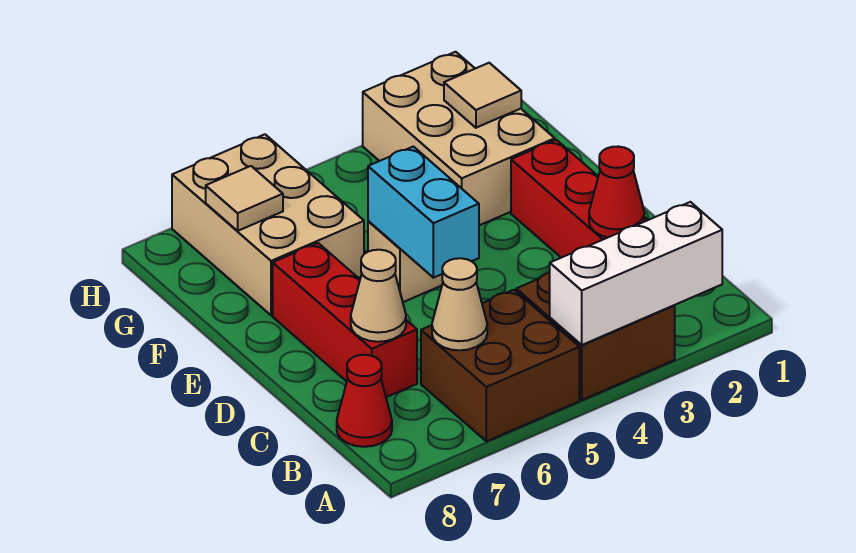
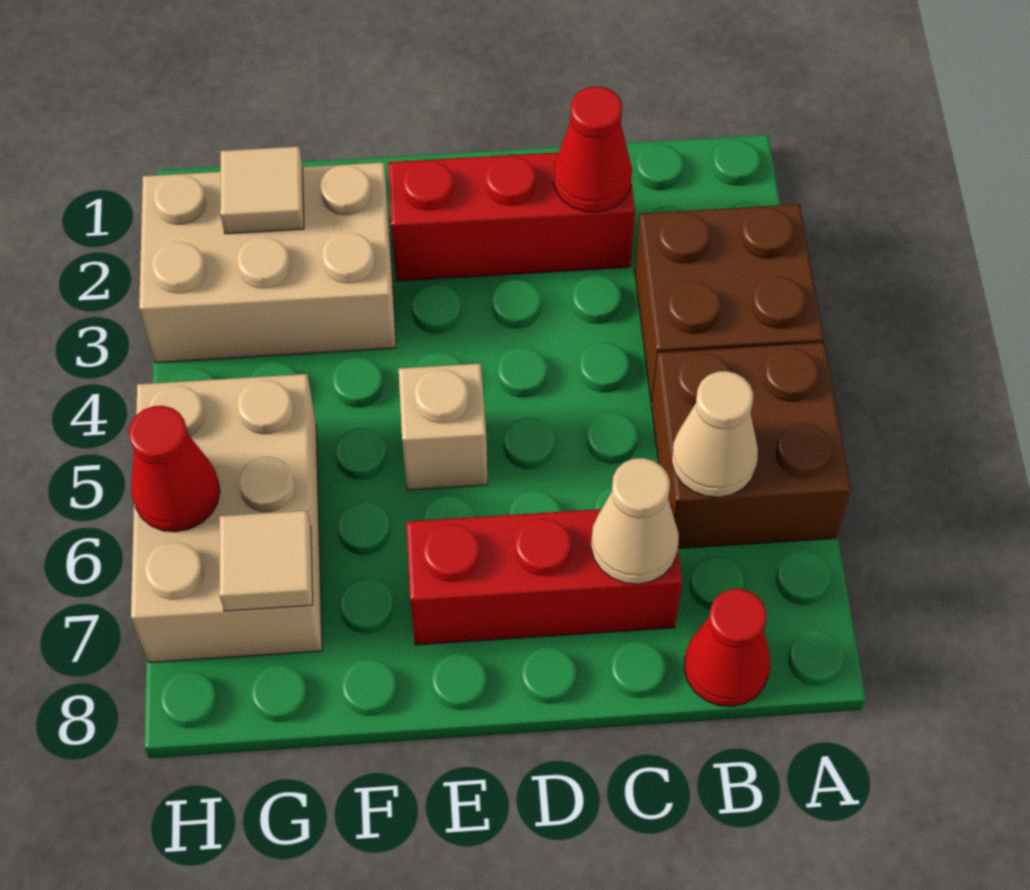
white brick A2:A4 level 2 -> none
cyan brick D5:E5 level 2 -> none
tan brick F6:H7 level 1 -> tan brick G5:H7 level 1
none -> red cone H6 level 2

